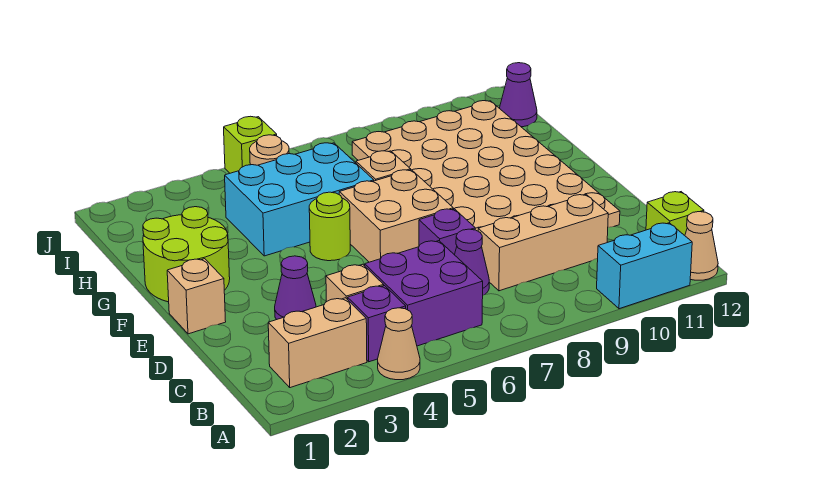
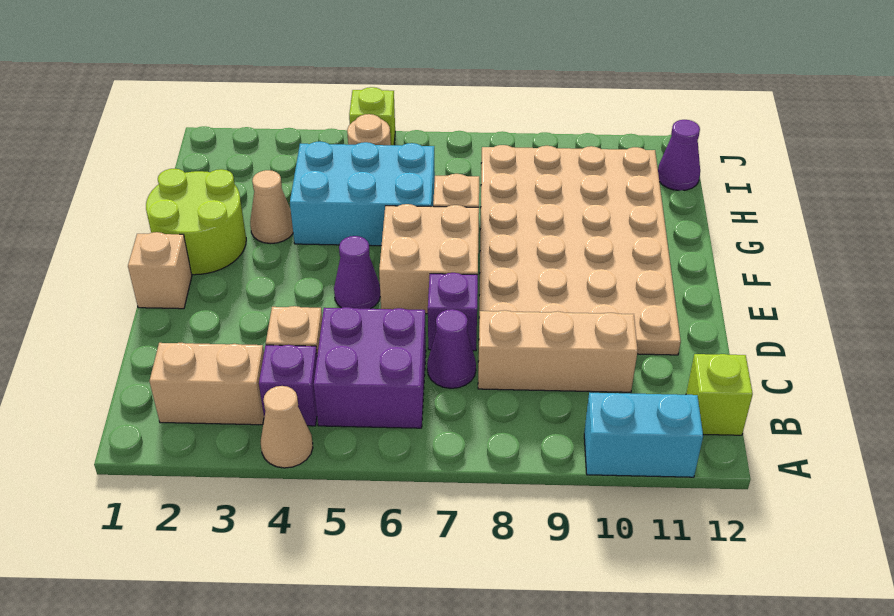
tan cone A12 level 1 -> tan cone G3 level 1
purple cone D3 level 1 -> purple cone E5 level 1
lime round brick F5 level 1 -> none

